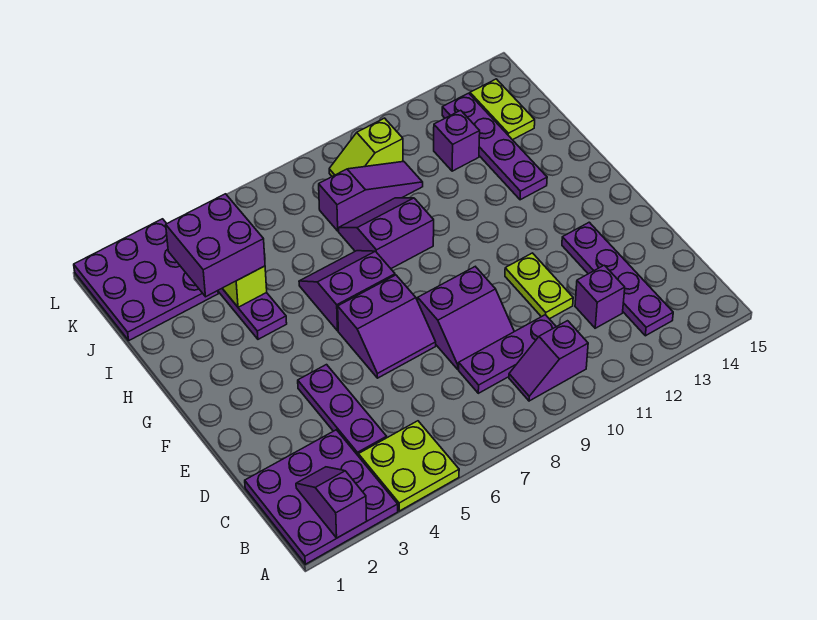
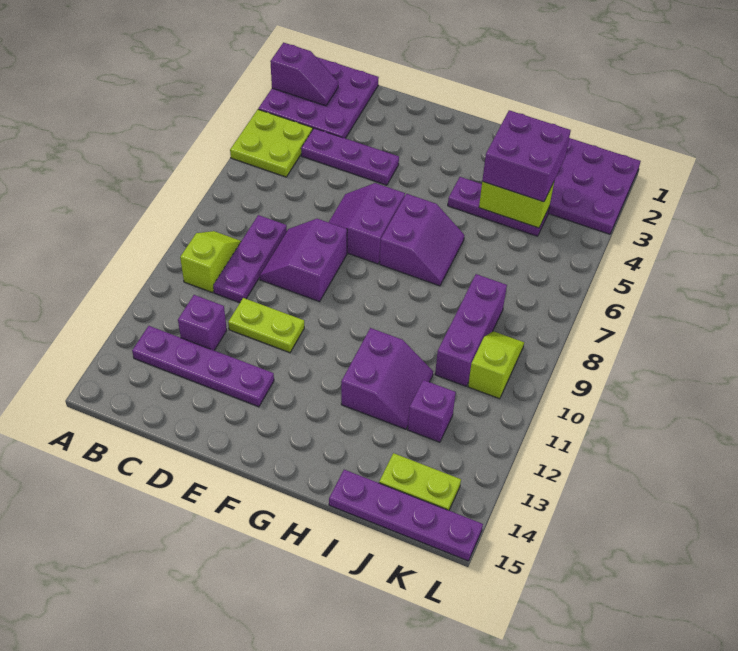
purple slope B9:B10 level 1 top 10 -> lime slope B9:B10 level 1 top 10
purple slope H8:I9 level 1 top H -> purple slope H11:I12 level 1 top H
purple plate H13:K13 level 1 -> purple plate I15:L15 level 1
purple slope J8:J10 level 1 top 8 -> purple brick J8:J10 level 1

